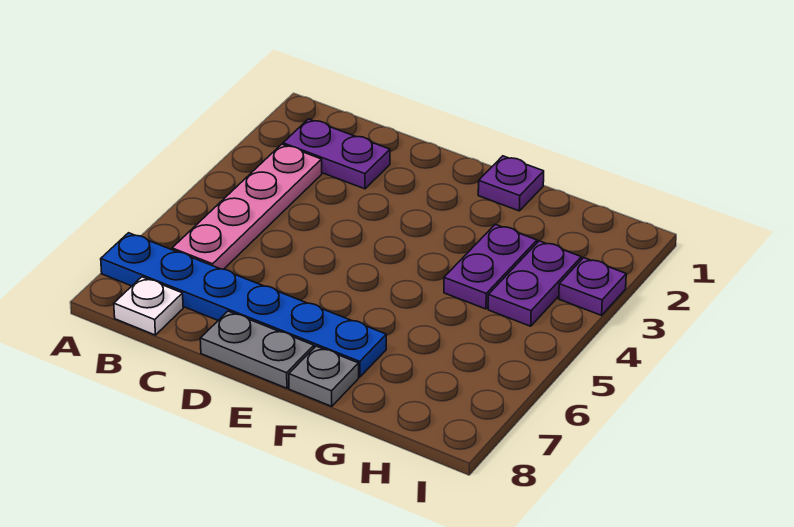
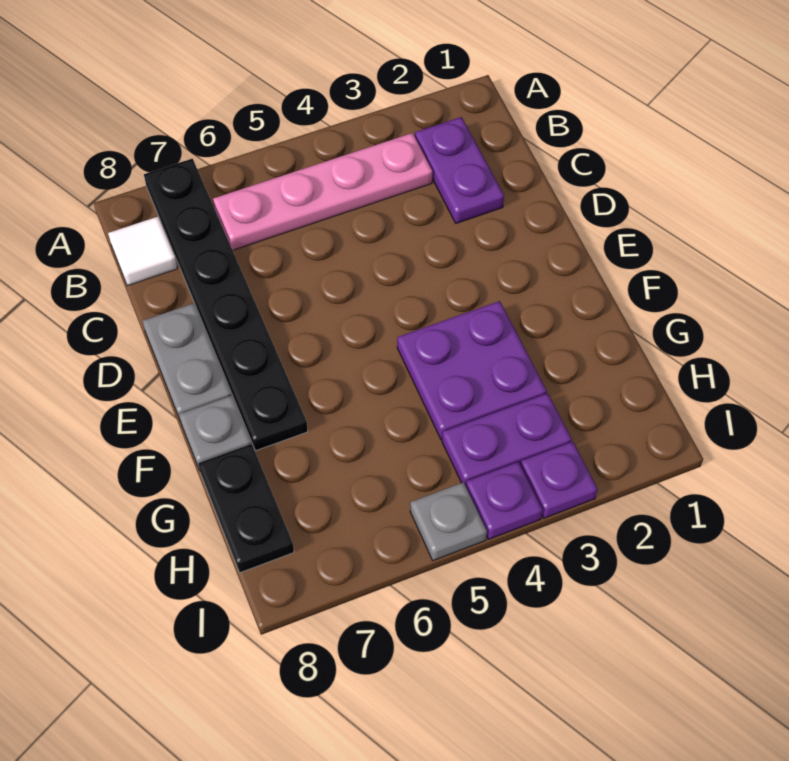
blue plate A7:F7 level 1 -> black plate A7:F7 level 1
white plate B8 level 1 -> white tile B8 level 1
purple plate F1 level 1 -> purple plate I4 level 1
purple plate G3:G4 level 1 -> purple plate F3:G4 level 1
none -> black plate G8:H8 level 1
none -> grey plate I5 level 1

